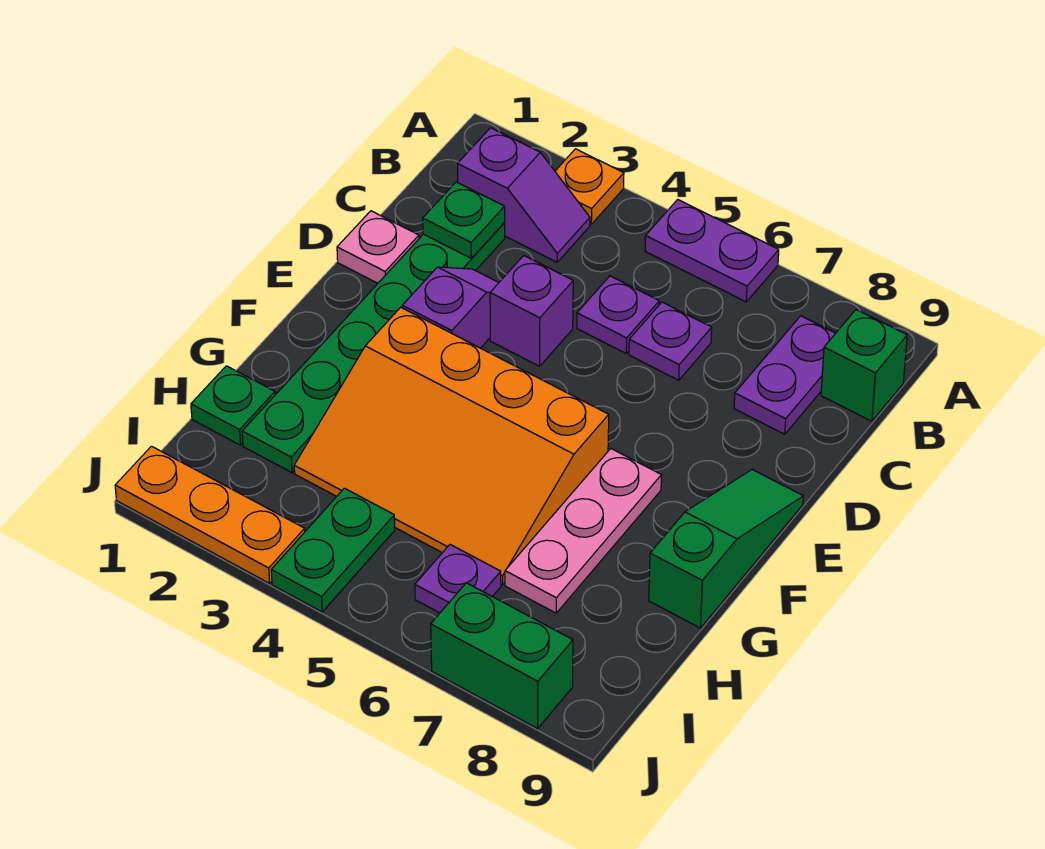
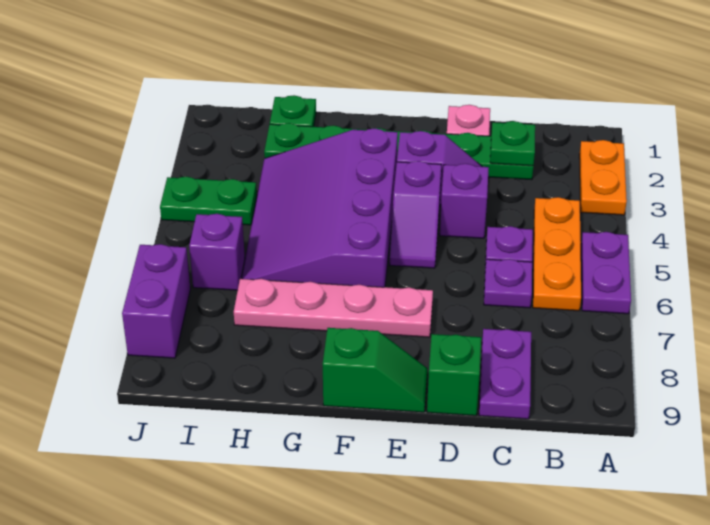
orange plate A3 level 1 -> orange plate A2:A3 level 1
purple slope B2:B3 level 1 top 2 -> purple slope E4:E5 level 1 top 4
purple plate B8:C8 level 1 -> purple plate C8:C9 level 1
green brick B9 level 1 -> green brick D9 level 1
green slope E9:G9 level 1 top G -> green slope E9:F9 level 1 top F
orange slope F3:H6 level 1 top F -> purple slope F3:H6 level 1 top F
pink plate F7:H7 level 1 -> pink plate E7:H7 level 1
purple plate I6 level 1 -> purple brick I6 level 1
orange plate J1:J3 level 1 -> orange plate B4:B6 level 1
green brick J7:J8 level 1 -> purple brick J7:J8 level 1

